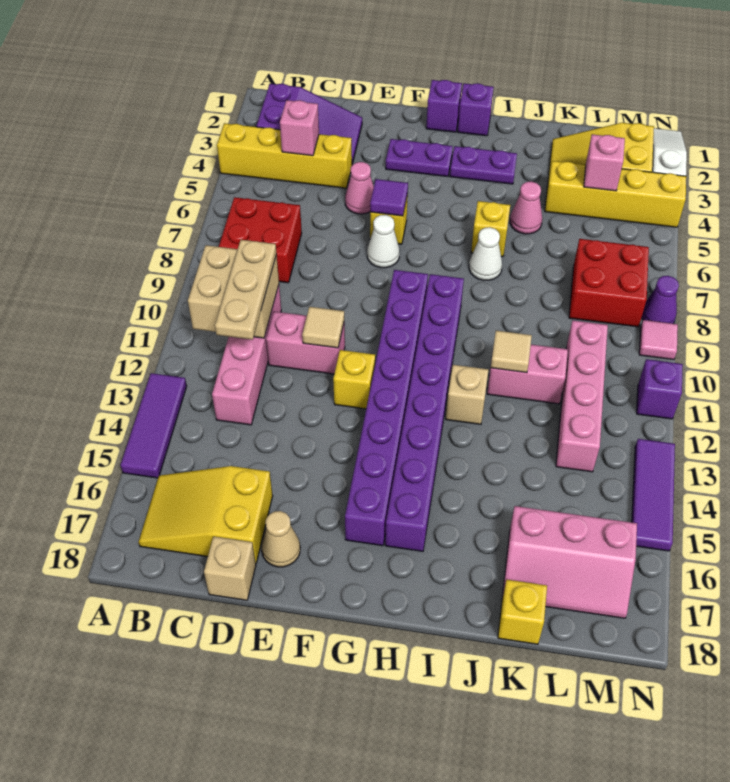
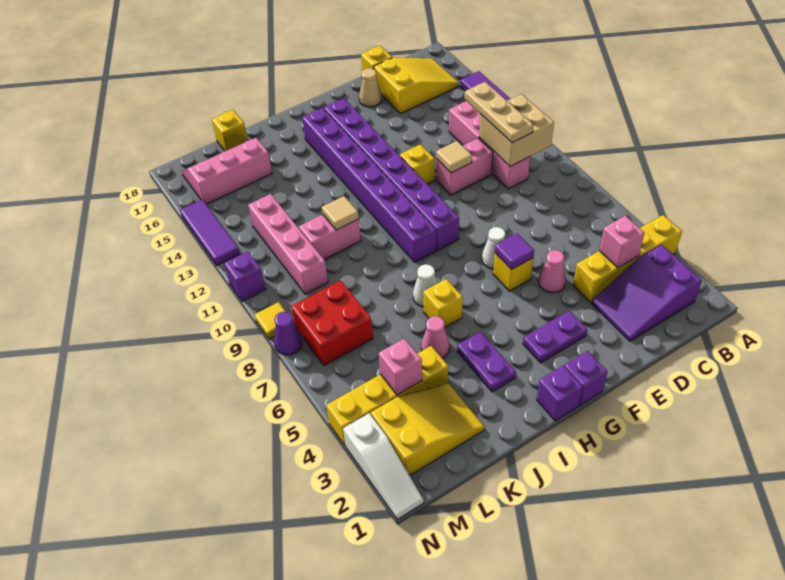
red brick B7:C8 level 1 -> none
tan brick D18 level 1 -> yellow brick D18 level 1
purple plate H3:I3 level 1 -> purple plate I3:I4 level 1
tan brick I12 level 1 -> none
pink tile N9 level 1 -> yellow tile N9 level 1

